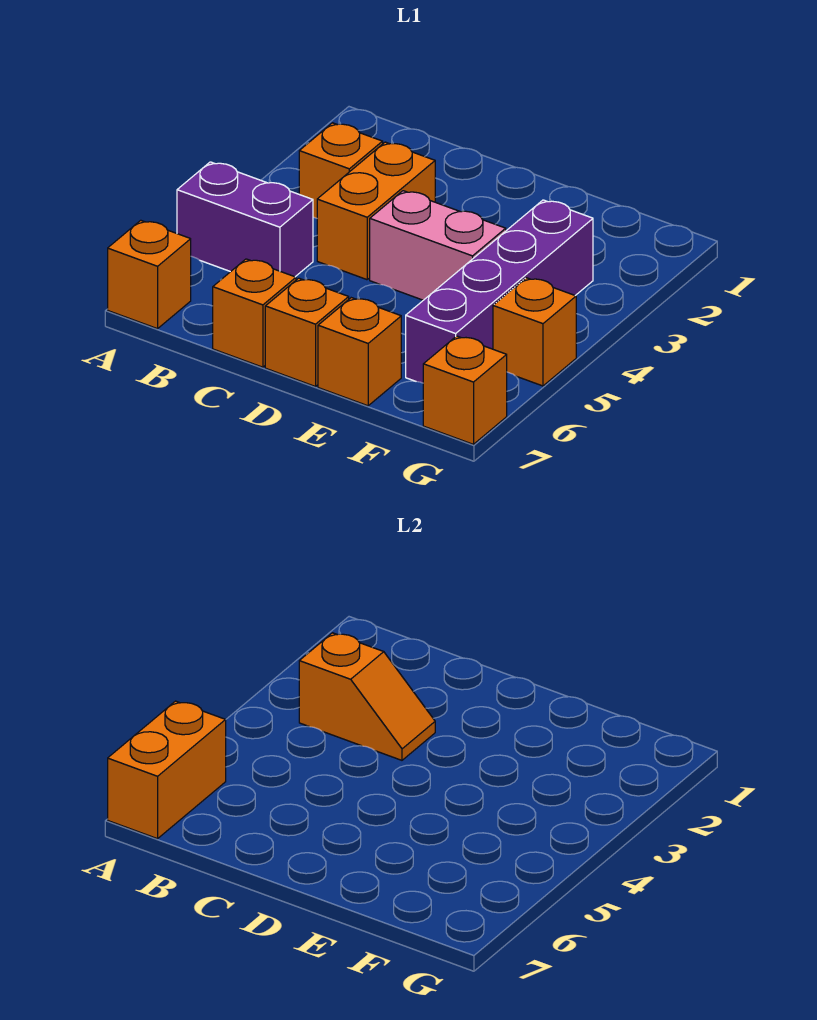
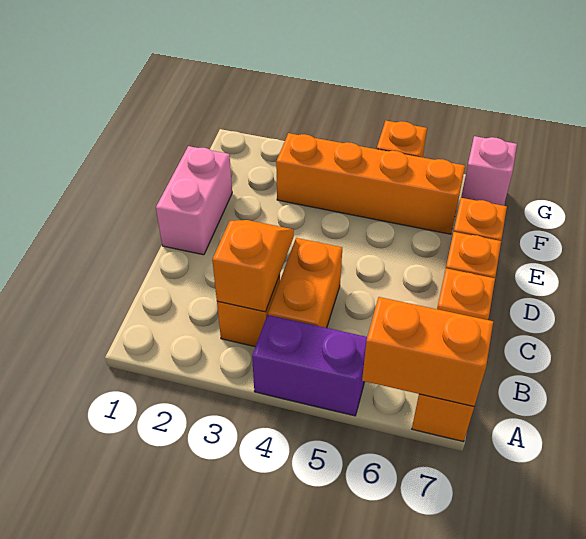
purple brick A5:B5 level 1 -> purple brick A4:A5 level 1
orange brick C3:C4 level 1 -> orange brick B4:C4 level 1
pink brick D4:E4 level 1 -> pink brick D1:E1 level 1
purple brick F3:F6 level 1 -> orange brick F3:F6 level 1
orange brick G7 level 1 -> pink brick G7 level 1

